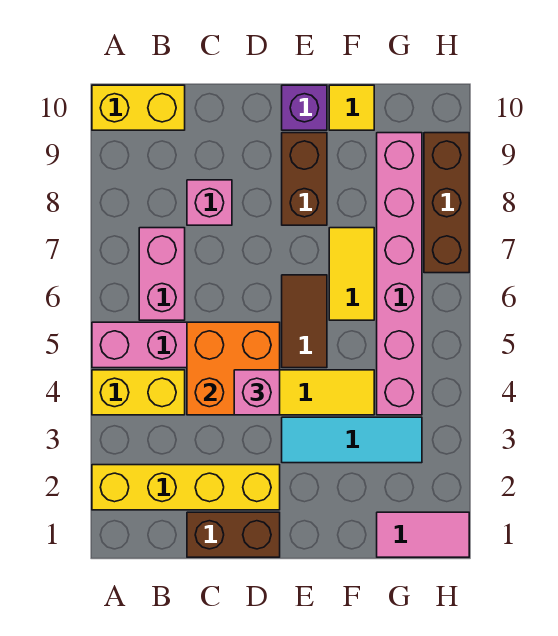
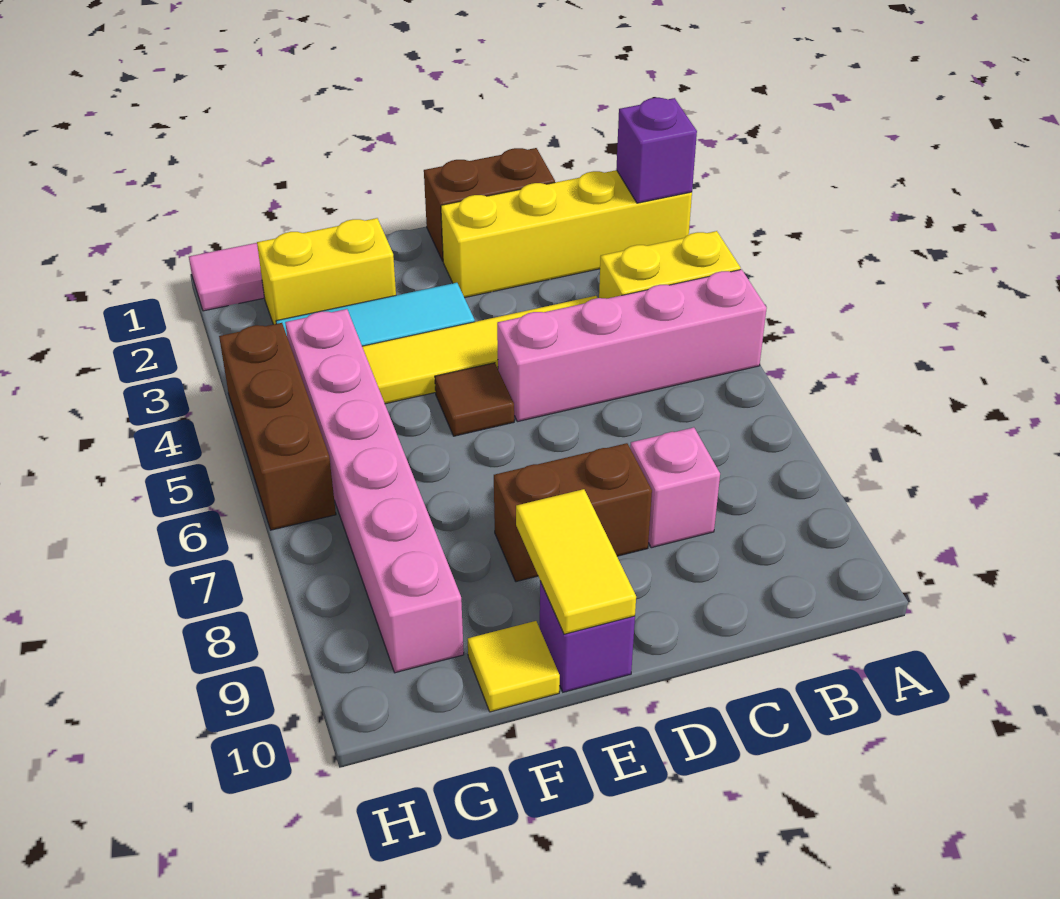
none -> purple brick A2 level 2
yellow brick A10:B10 level 1 -> yellow brick F2:G2 level 1
pink brick B6:B7 level 1 -> none
orange brick C4:D5 level 2 -> none
pink brick D4 level 3 -> none
brown tile E5:E6 level 1 -> brown tile E5 level 1
brown brick E8:E9 level 1 -> brown brick D8:E8 level 1
yellow tile F6:F7 level 1 -> yellow tile E9:E10 level 2
brown brick H7:H9 level 1 -> brown brick H4:H6 level 1

